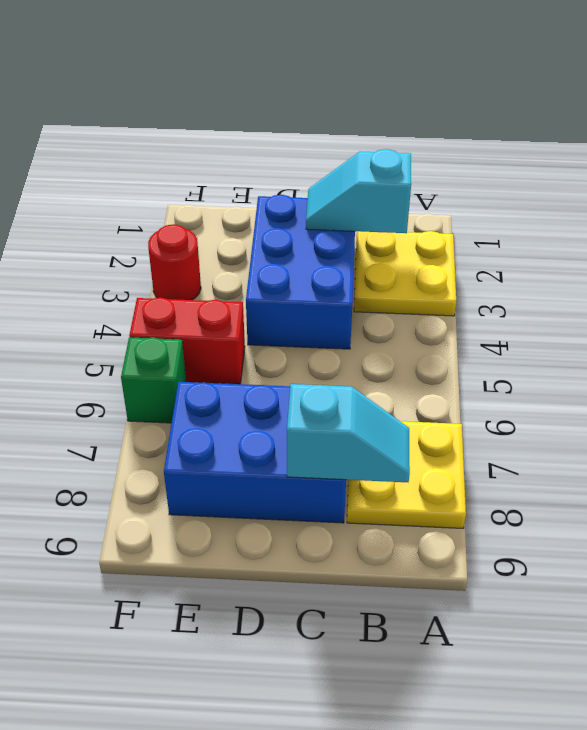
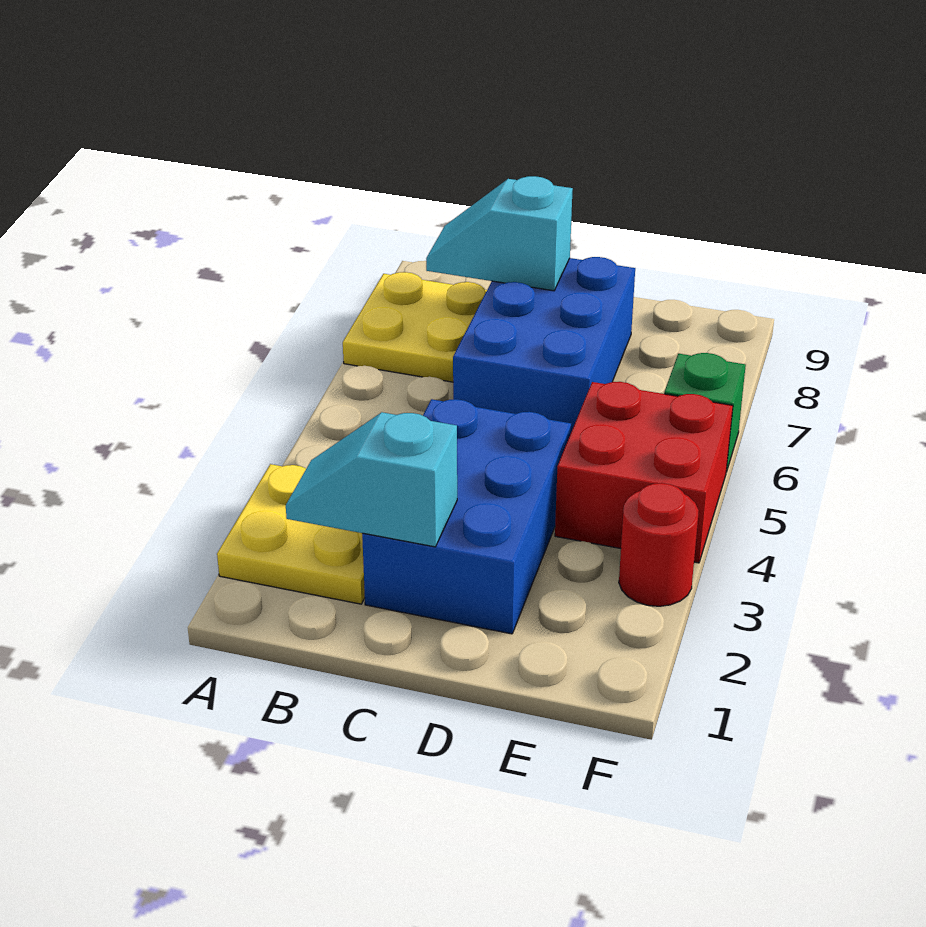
cyan slope B2:C2 level 2 top B -> cyan slope B2:C2 level 2 top C
blue brick C7:E8 level 1 -> blue brick C6:D8 level 1
red brick E5:F5 level 1 -> red brick E4:F5 level 1

